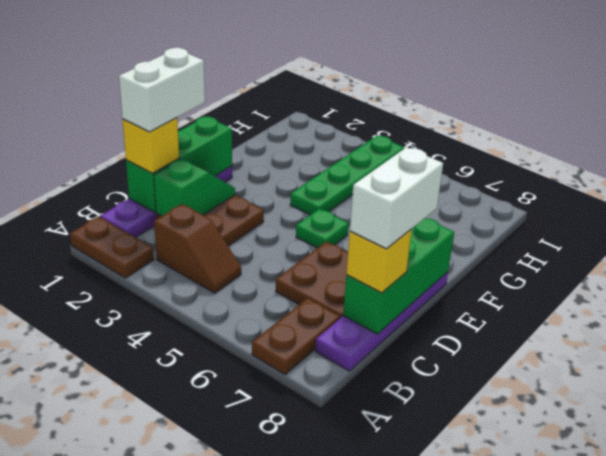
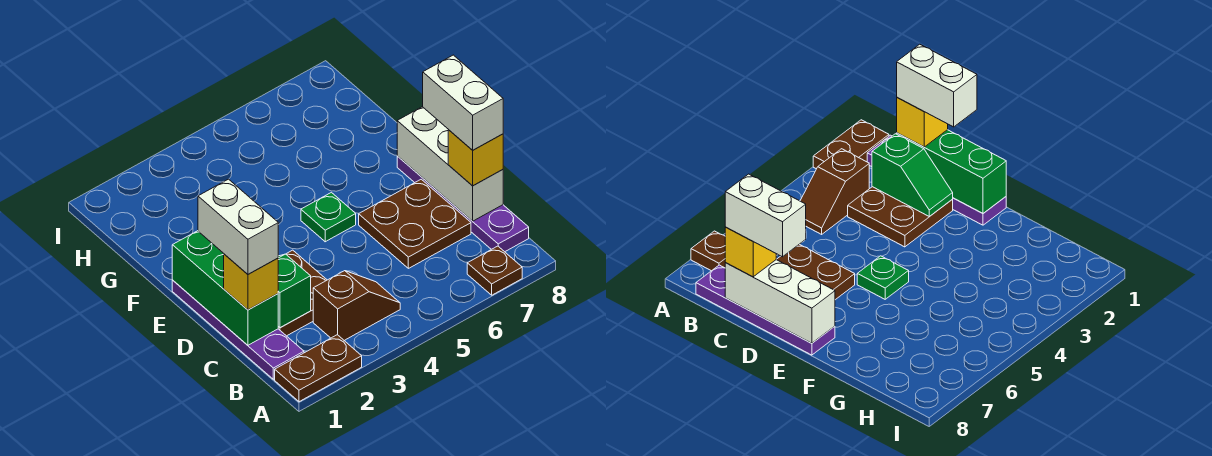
brown plate A7:B7 level 1 -> brown plate A7 level 1
green brick C8:E8 level 2 -> white brick C8:E8 level 2
green plate F4:I4 level 1 -> none

